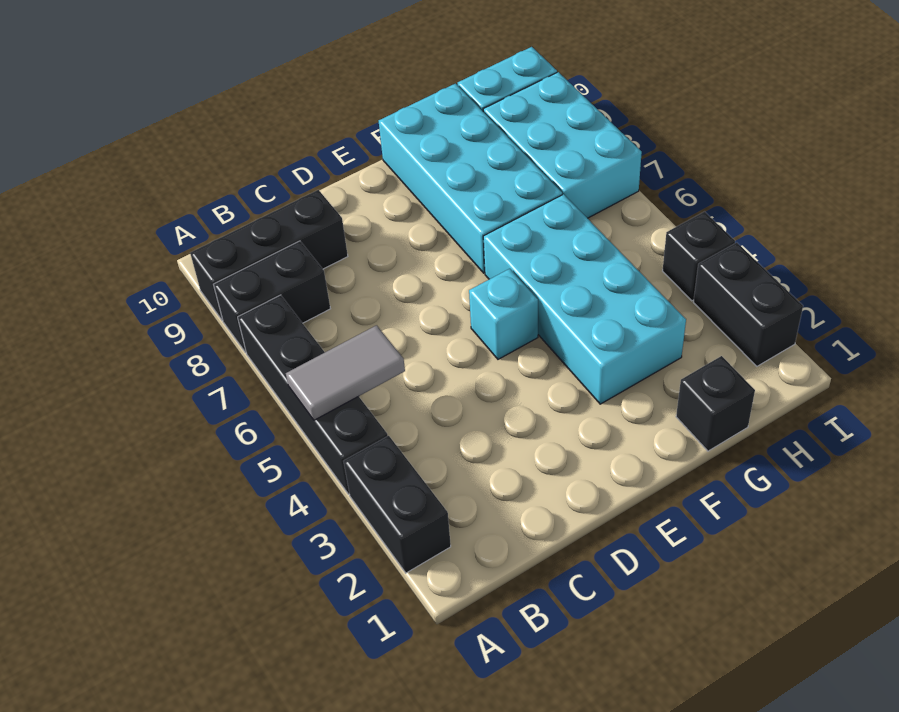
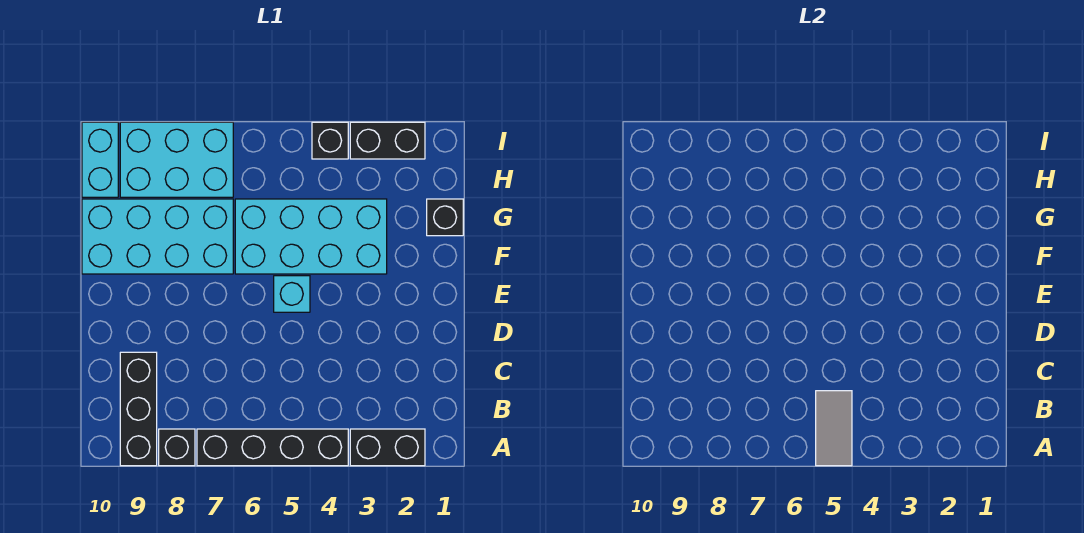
black brick A8:B8 level 1 -> black brick A8 level 1

